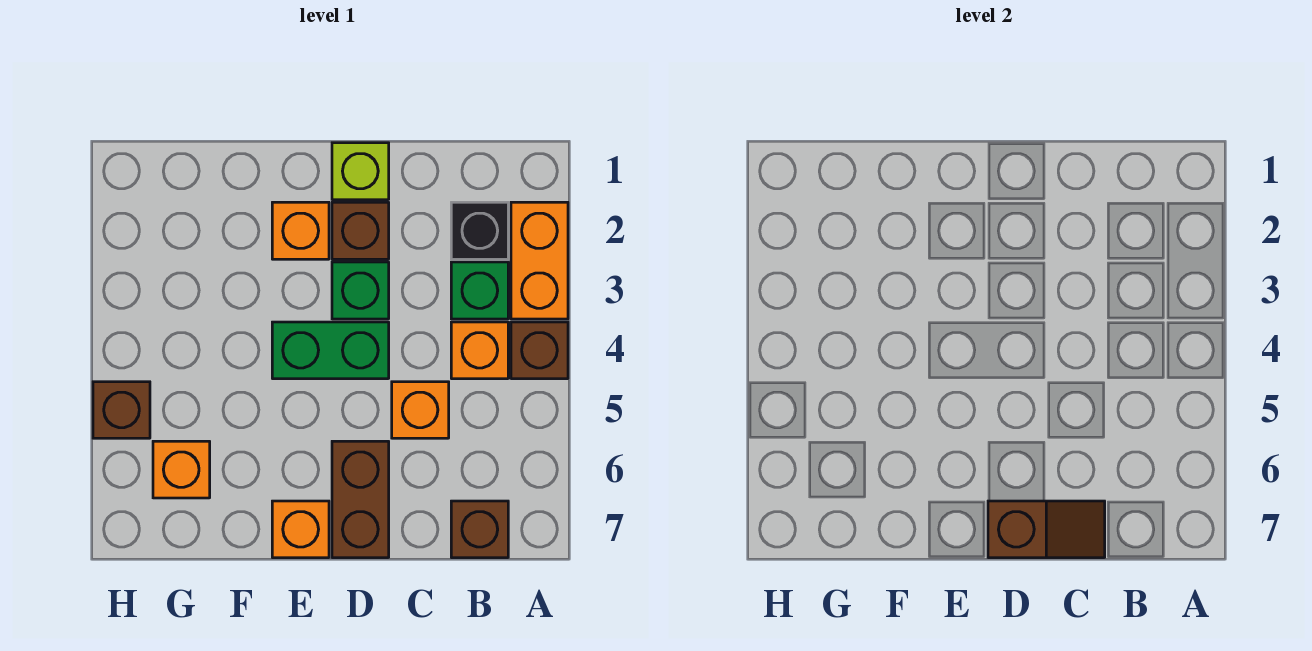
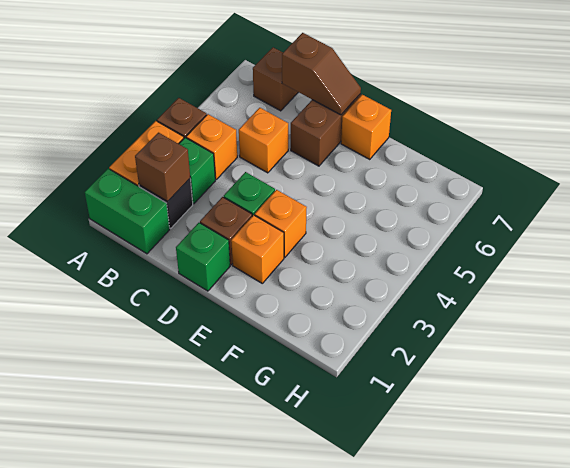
brown slope C7:D7 level 2 top D -> brown slope C7:D7 level 2 top C
lime brick D1 level 1 -> green brick D1 level 1
green brick D4:E4 level 1 -> green brick A1:B1 level 1
orange brick G6 level 1 -> orange brick E3 level 1
brown brick H5 level 1 -> brown brick B2 level 2

